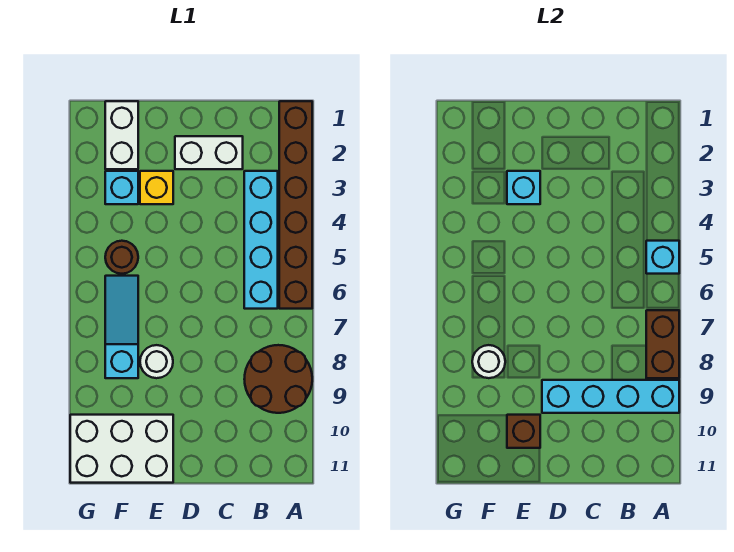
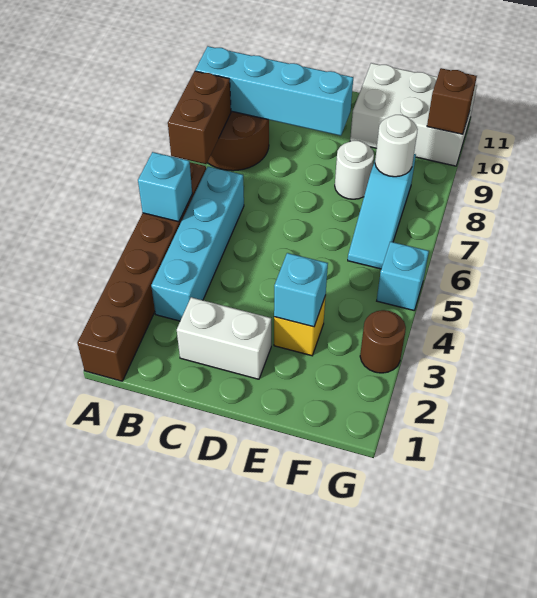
brown brick E10 level 2 -> brown brick G10 level 2
white brick F1:F2 level 1 -> none
cyan brick F3 level 1 -> cyan brick G5 level 1
brown round brick F5 level 1 -> brown round brick G3 level 1

